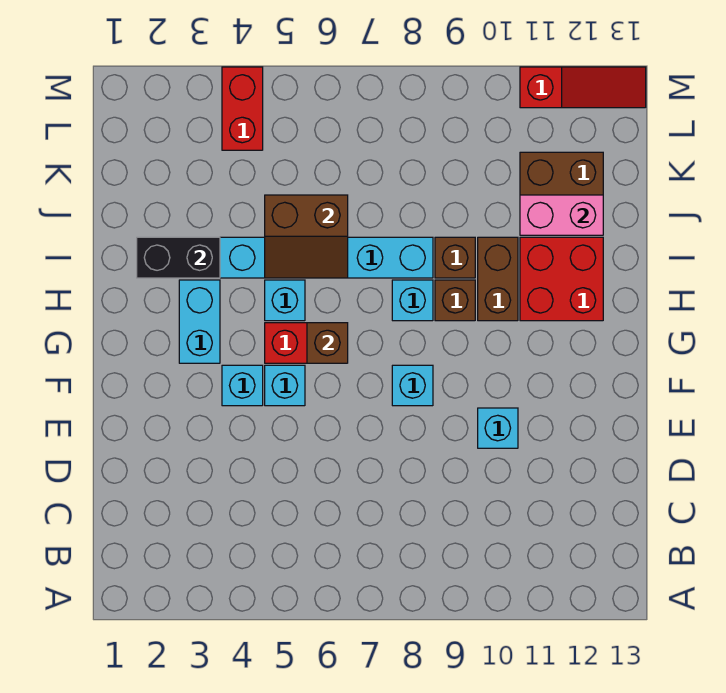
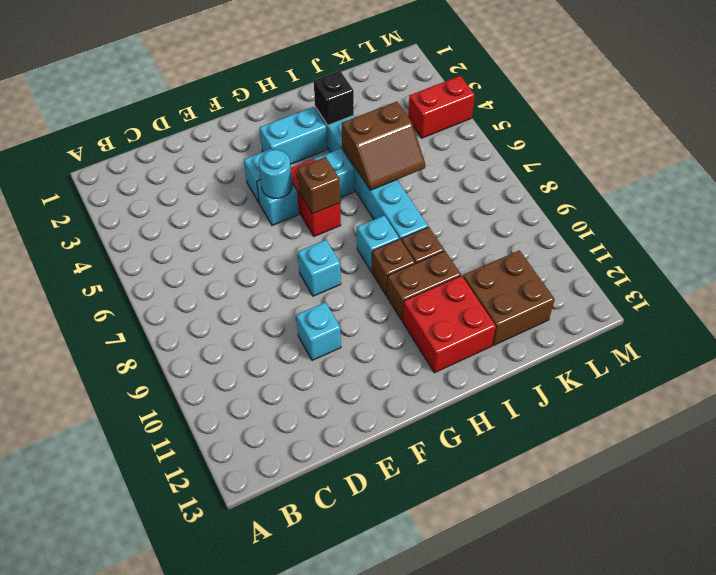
none -> cyan round brick F5 level 2
black brick I2:I3 level 2 -> black brick I3 level 2
brown slope I5:J6 level 2 top J -> brown slope I5:J6 level 2 top 5
pink brick J11:J12 level 2 -> none
red slope M11:M13 level 1 top 11 -> none

